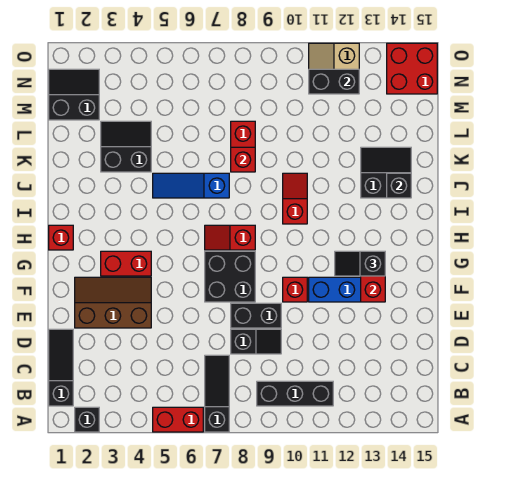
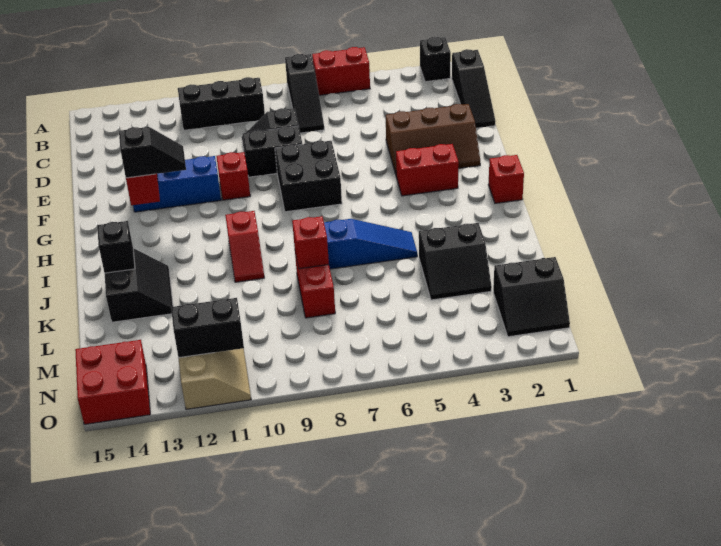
red slope H7:H8 level 1 top 8 -> none
black slope J13:K14 level 1 top J -> black slope J13:K14 level 1 top 14

